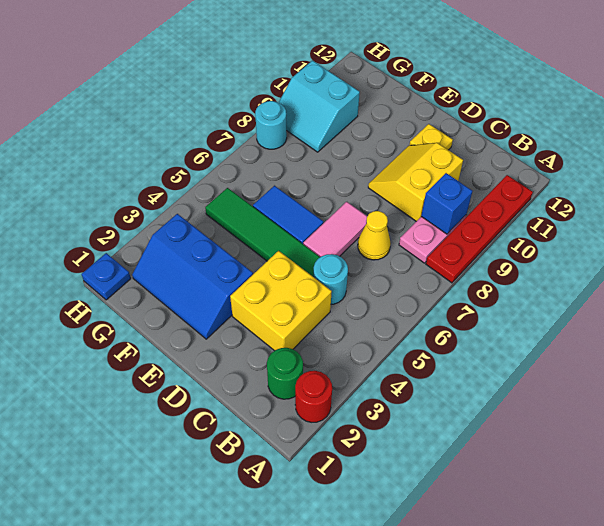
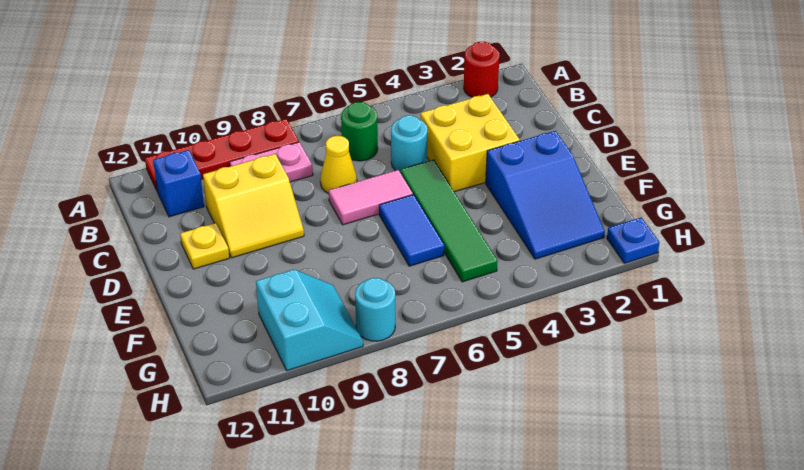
green round brick B2 level 1 -> green round brick B6 level 1
blue brick B9 level 2 -> blue brick B11 level 1
blue slope E2:G3 level 1 top 3 -> blue slope E2:G3 level 1 top E

